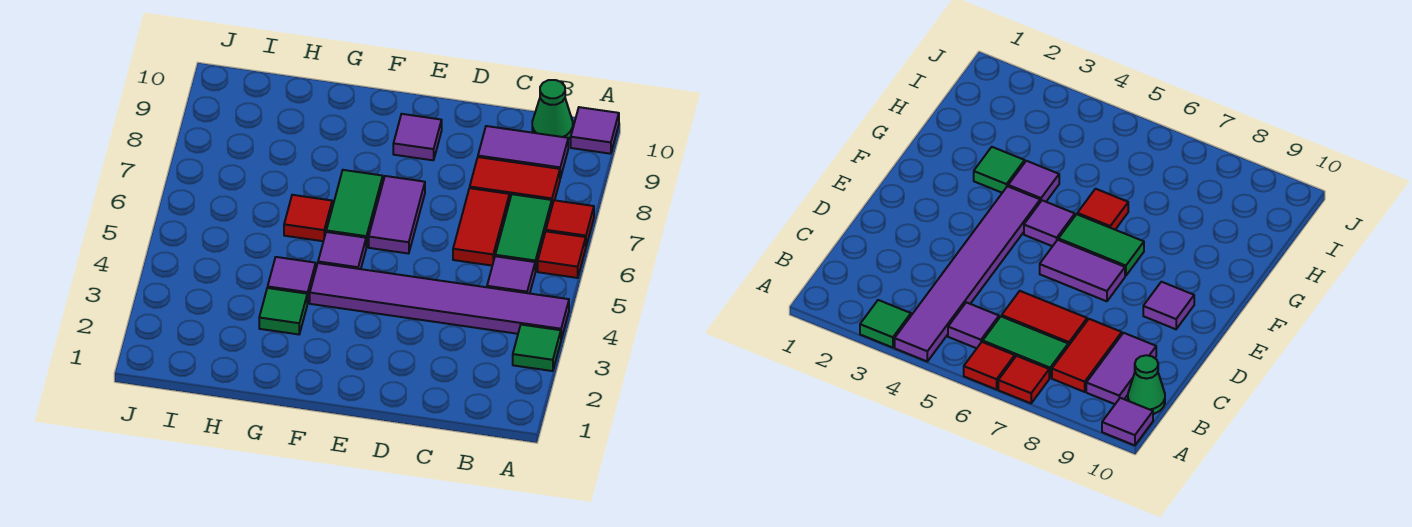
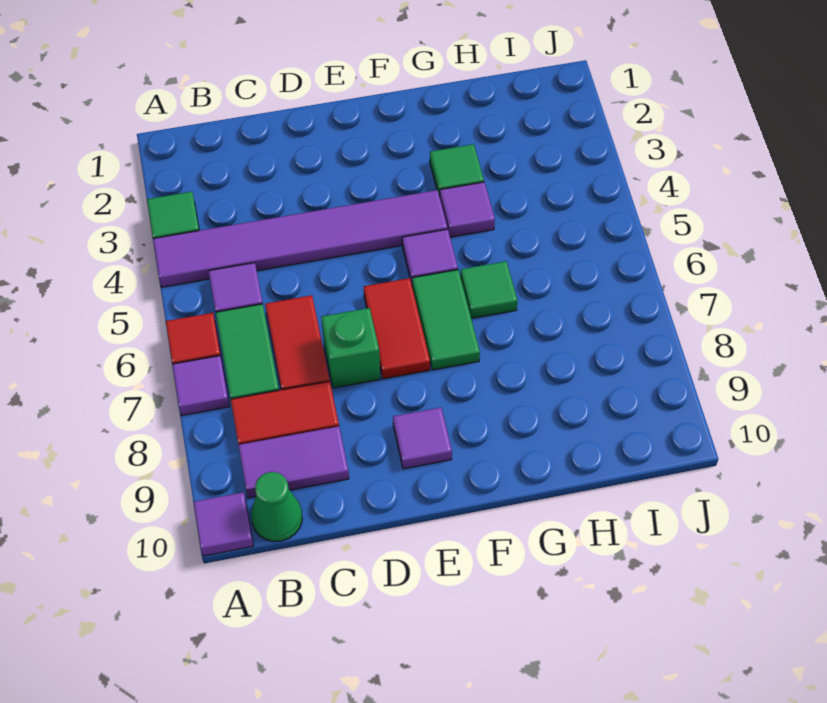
red tile A7 level 1 -> purple tile A7 level 1
none -> green brick D7 level 1
purple tile E6:E7 level 1 -> red tile E6:E7 level 1
red tile G6 level 1 -> green tile G6 level 1

